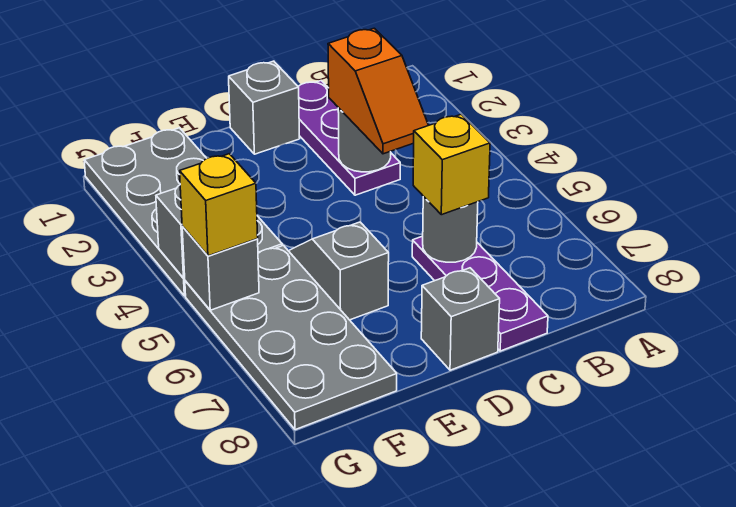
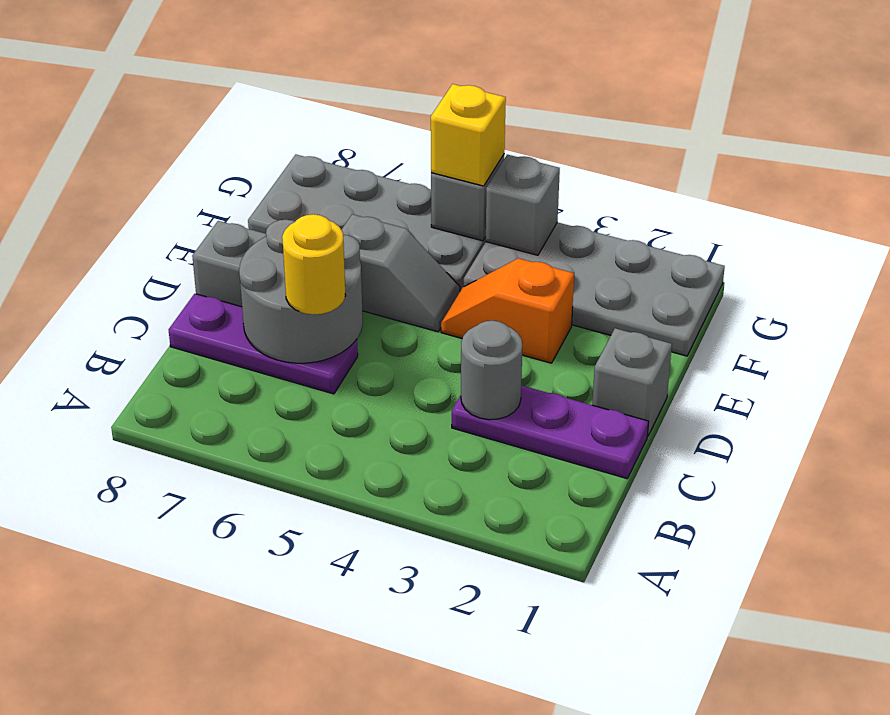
orange slope C3:C4 level 3 top 3 -> orange slope E3:E4 level 1 top 3
grey round brick C6 level 2 -> grey round brick C6:D7 level 2
yellow brick C6 level 3 -> yellow round brick C6 level 3

